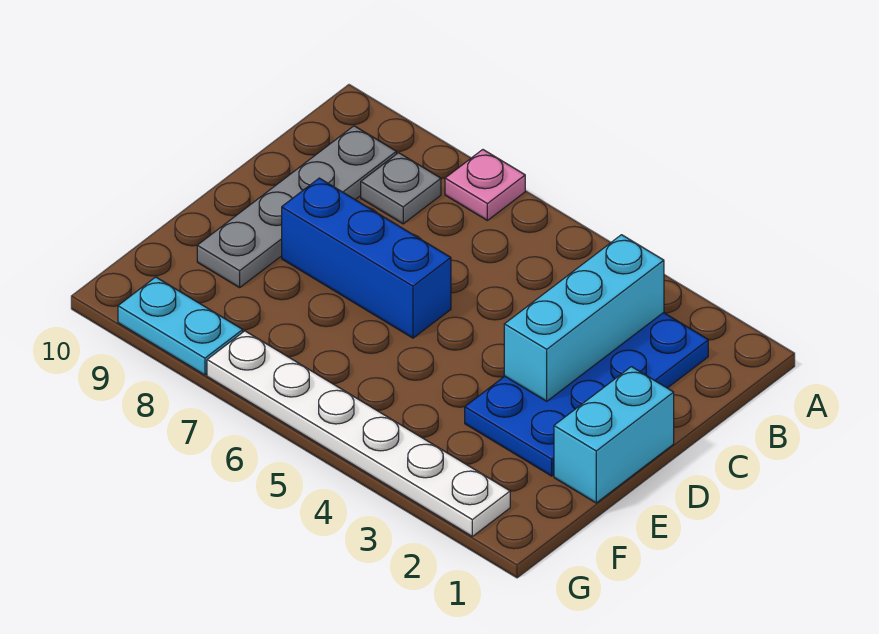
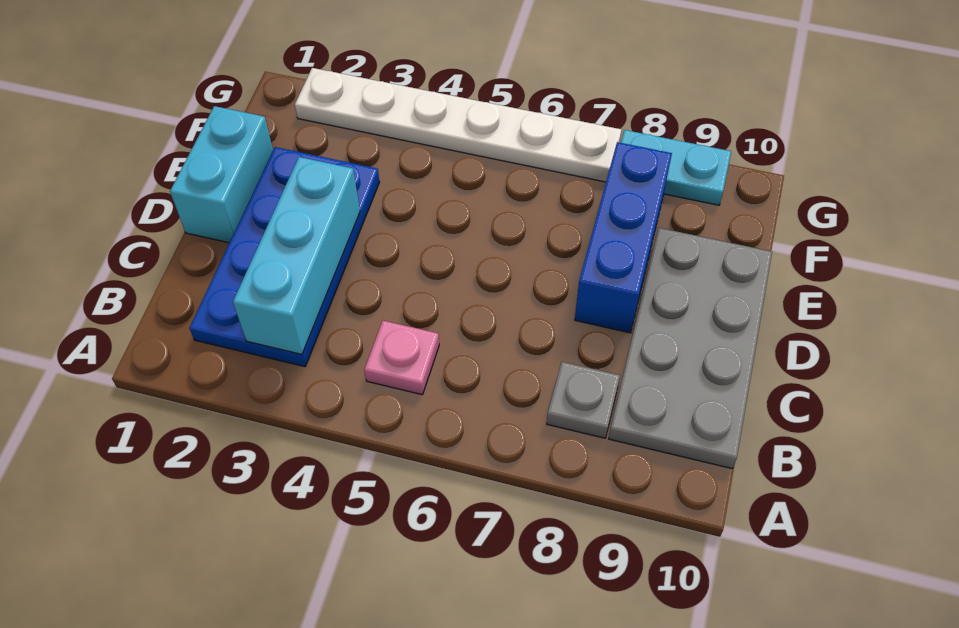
pink plate A7 level 1 -> pink plate B5 level 1
grey plate B9:E9 level 1 -> grey plate B9:E10 level 1
blue brick D6:D8 level 1 -> blue brick D8:F8 level 1

